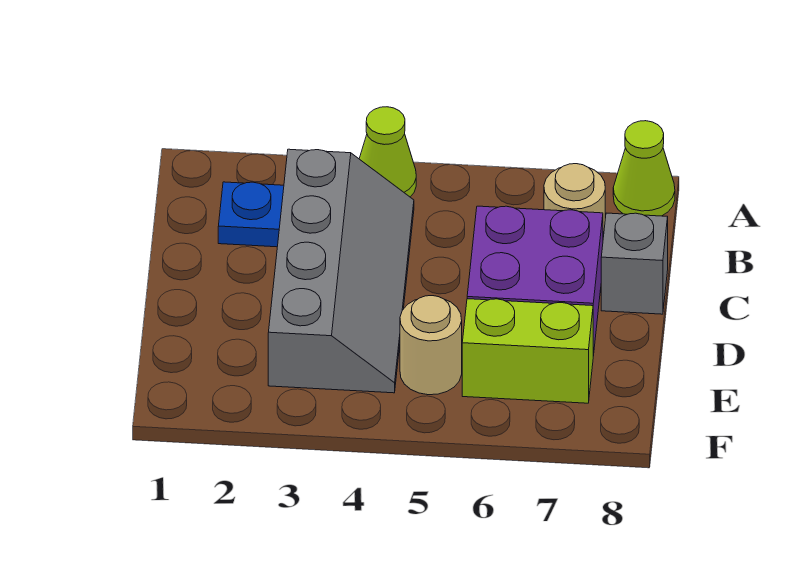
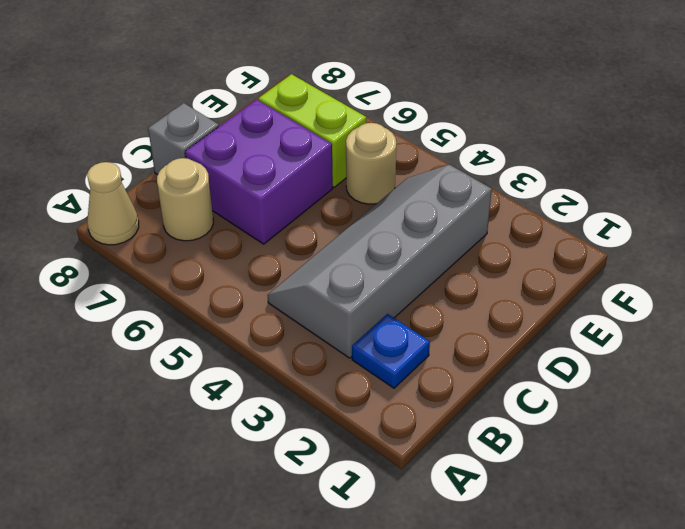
lime cone A4 level 1 -> none
lime cone A8 level 1 -> tan cone A8 level 1

